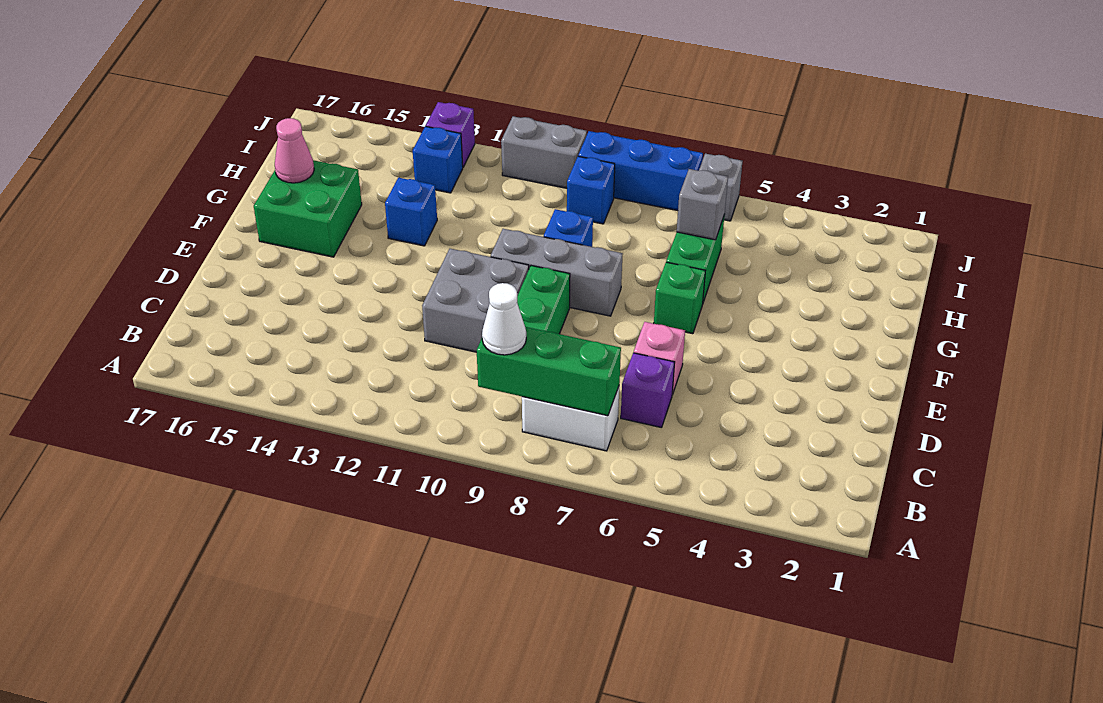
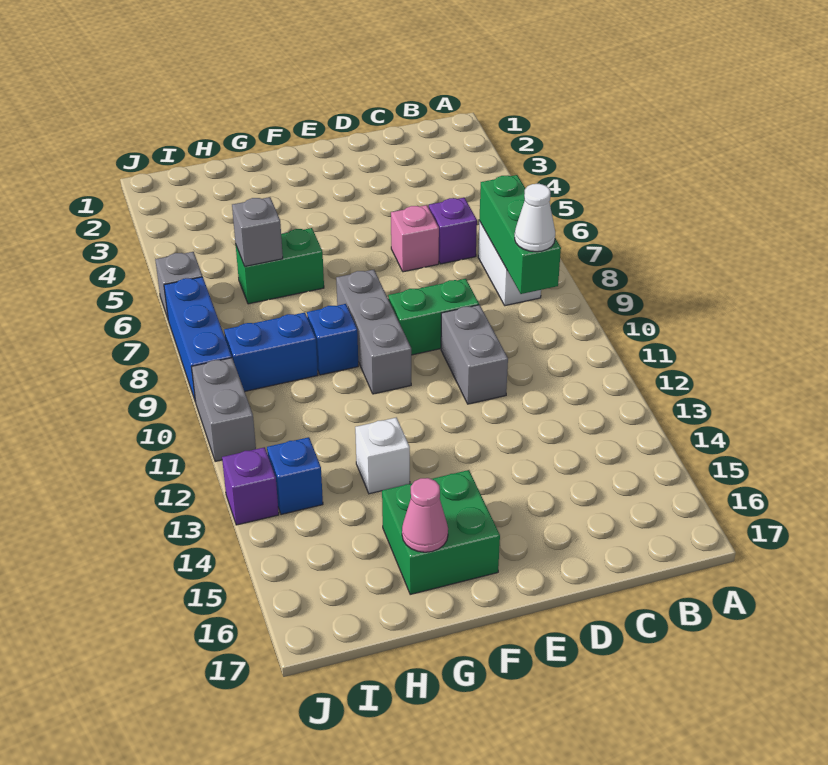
grey brick D10:E11 level 1 -> grey brick D10:D11 level 1
green brick F6 level 1 -> none
blue brick G13 level 1 -> white brick G13 level 1
blue brick I9 level 1 -> blue brick H9:I9 level 1

